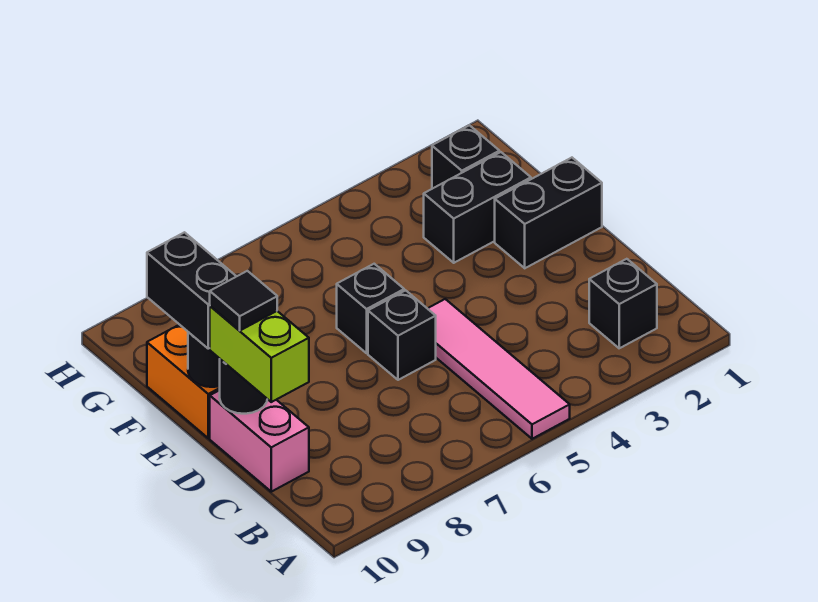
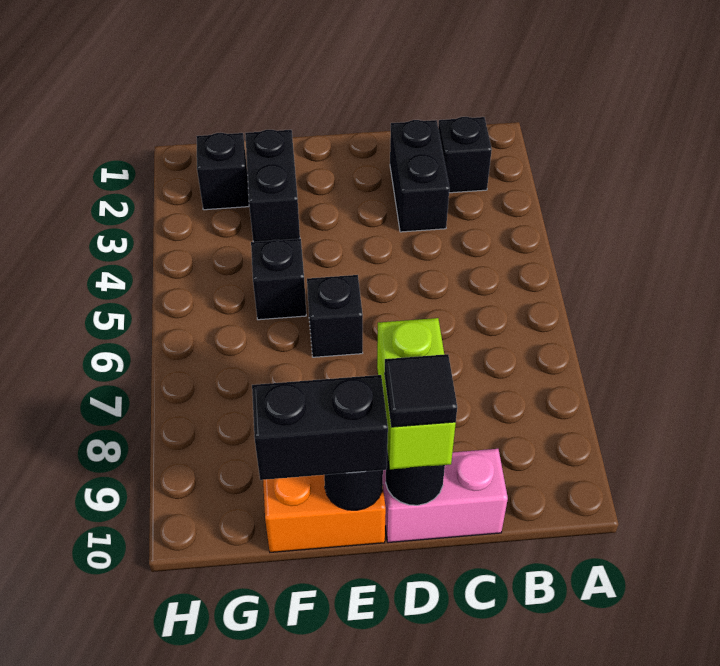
pink tile A5:D5 level 1 -> none
lime brick C10:D10 level 3 -> lime brick D9:D10 level 3
black brick D6 level 1 -> black brick F5 level 1
black brick E1:E2 level 1 -> black brick C2:C3 level 1

